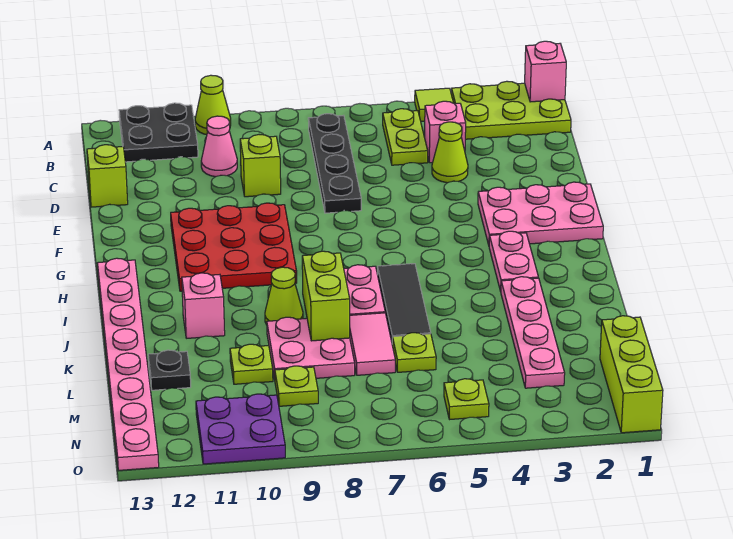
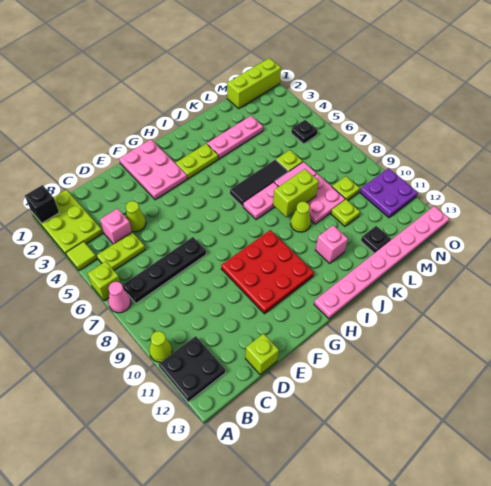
pink brick A1 level 2 -> black brick A1 level 2
pink cone C10 level 1 -> pink cone A7 level 1
lime brick D9 level 1 -> lime brick A6 level 1
pink plate H3:I3 level 1 -> lime plate H3:I3 level 1
pink plate J3:M3 level 1 -> pink plate J3:L3 level 1
lime plate N5 level 1 -> black plate N5 level 1

